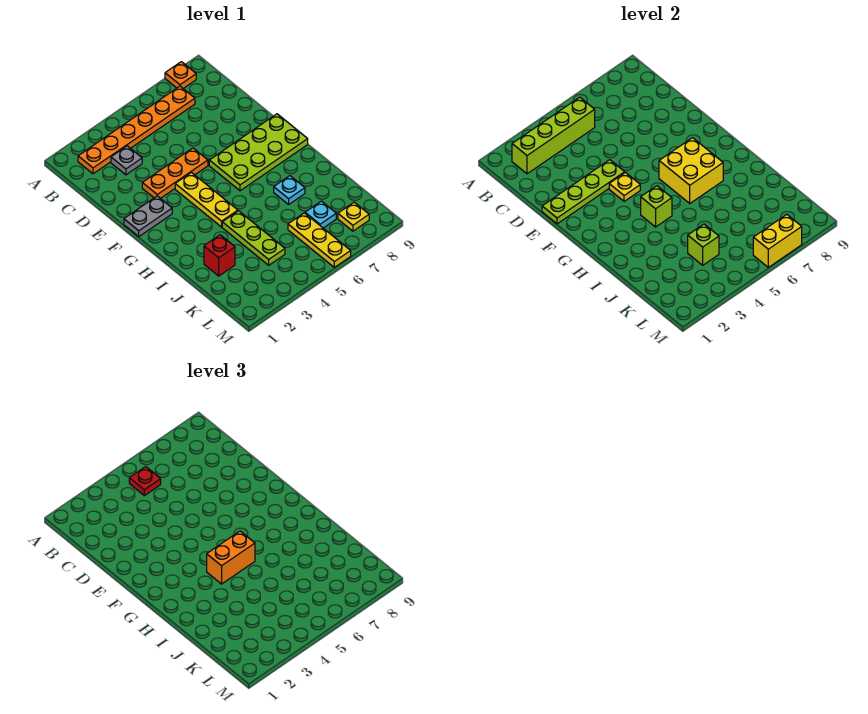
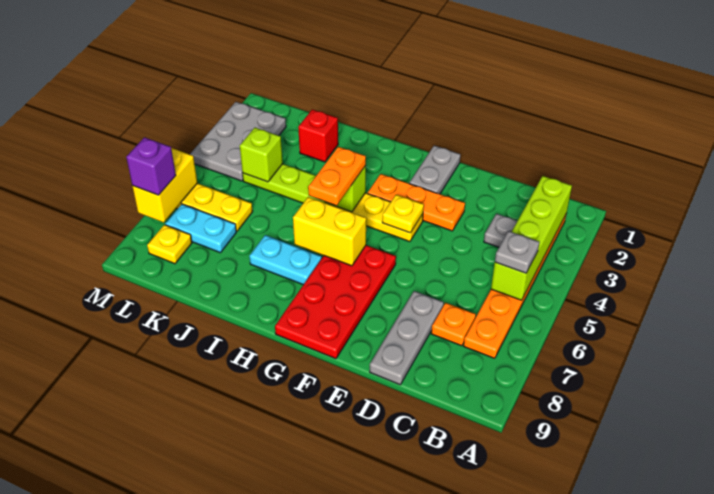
orange plate A8 level 1 -> orange plate C7 level 1
red plate B5 level 3 -> grey plate B5 level 3
none -> grey plate D7:D9 level 1
lime plate E1:E4 level 2 -> none
orange plate E3:E5 level 1 -> orange plate E3:G3 level 1
lime plate F6:G9 level 1 -> red plate F6:G9 level 1
yellow brick G6:H7 level 2 -> yellow brick G6:H6 level 2
orange brick H4:H5 level 3 -> orange plate H4:H5 level 3
cyan plate I7 level 1 -> cyan plate H7:I7 level 1
cyan plate K7 level 1 -> cyan plate K7:L7 level 1
none -> grey plate L2:M4 level 1
none -> purple brick M7 level 3

